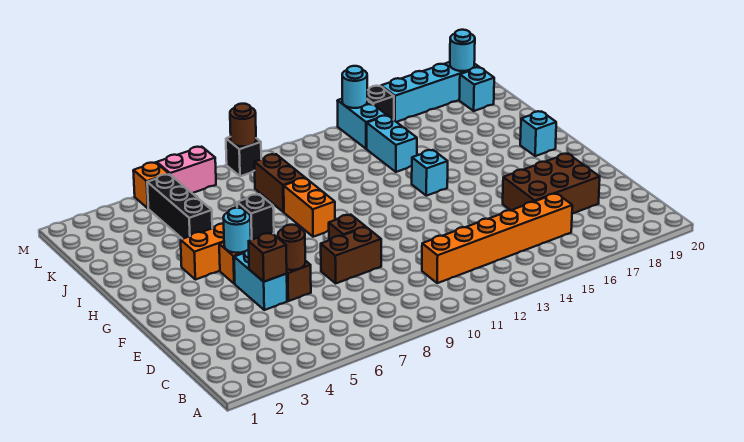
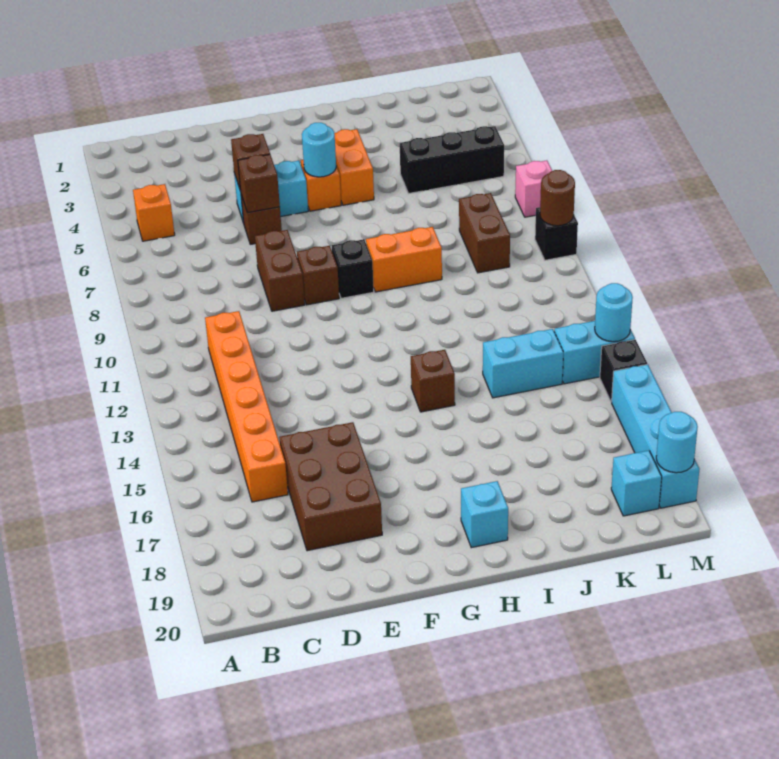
brown round brick E6 level 2 -> brown brick E6 level 2
cyan brick H14 level 1 -> brown brick H14 level 1
black brick I7 level 1 -> black brick G9 level 1
brown brick J9:K9 level 1 -> brown brick K8:K9 level 1
orange brick M5 level 1 -> orange brick B5 level 1
pink brick M6:M7 level 1 -> pink brick M7 level 1

